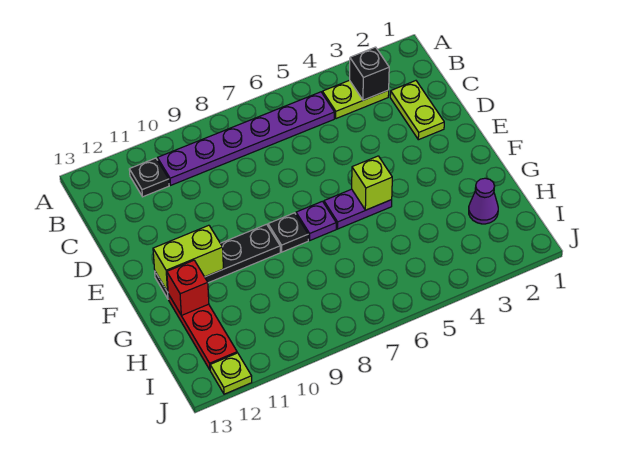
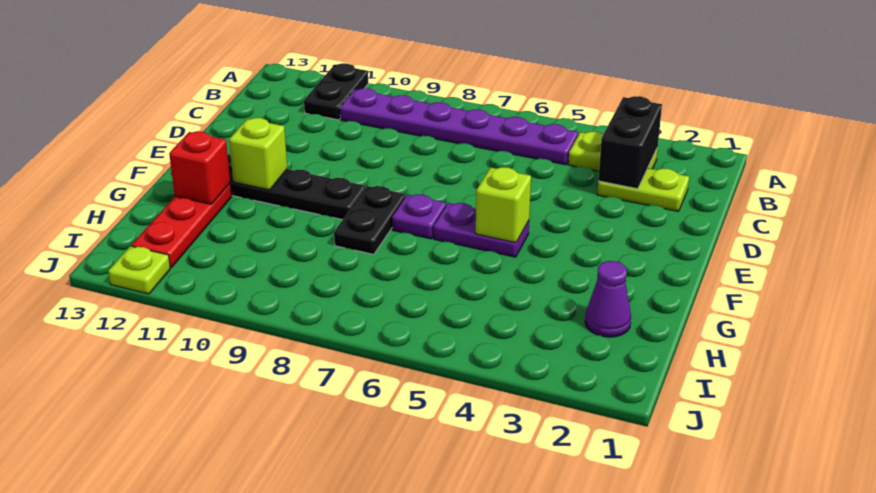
black brick B3 level 2 -> black brick B3:C3 level 2
black plate B11 level 1 -> black plate A11:B11 level 1
lime plate C2:D2 level 1 -> lime plate C2:C3 level 1
black plate F8 level 1 -> black plate F8:G8 level 1
lime brick F11:F12 level 2 -> lime brick F11 level 2

